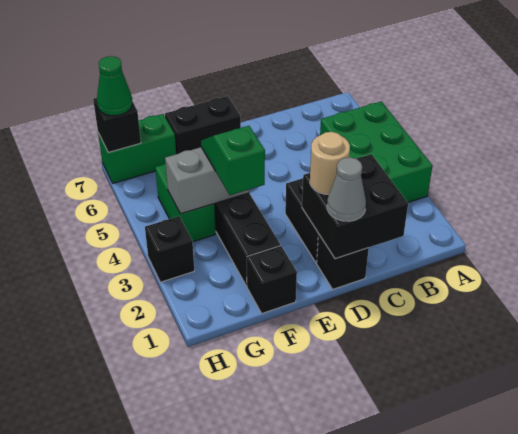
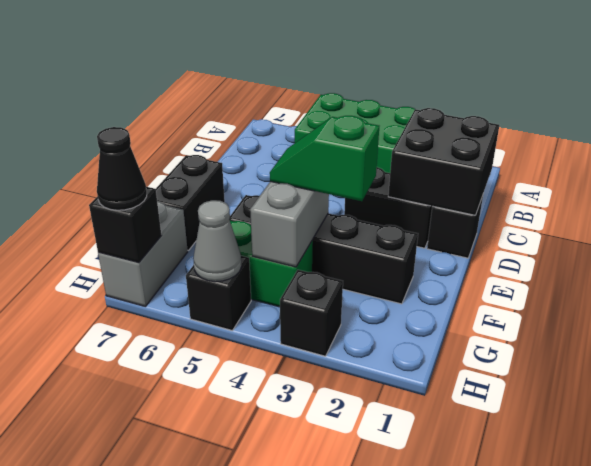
grey cone D1 level 3 -> grey cone H5 level 2
tan round brick D2 level 3 -> none
black brick F1 level 1 -> black brick H5 level 1
green brick G7:H7 level 1 -> grey brick G7:H7 level 1
green cone H7 level 3 -> black cone H7 level 3

